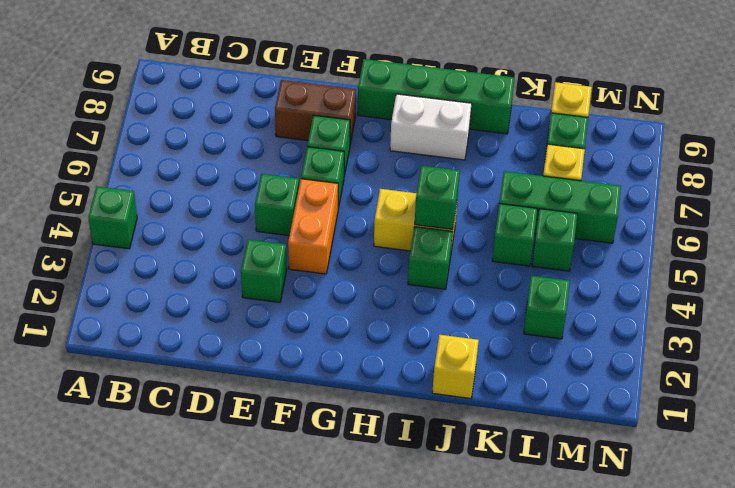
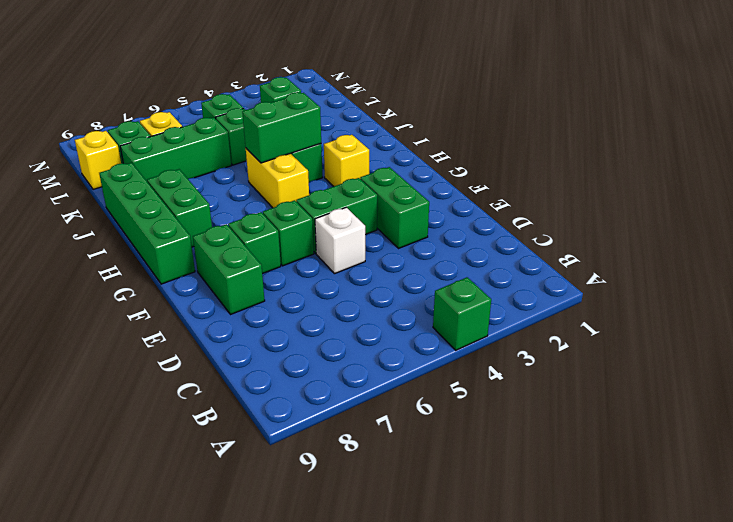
green brick E3 level 1 -> green brick E3:F3 level 1
green brick E5 level 1 -> white brick E5 level 1
brown brick E8:F8 level 1 -> green brick E8:F8 level 1
orange brick F4:F5 level 1 -> green brick F4:F5 level 1
white brick H8:I8 level 1 -> green brick H8:I8 level 1
green brick I5 level 2 -> green brick I4:I5 level 2
yellow brick J1 level 1 -> yellow brick H3 level 1
green brick K6:M6 level 1 -> green brick K6:K8 level 1

